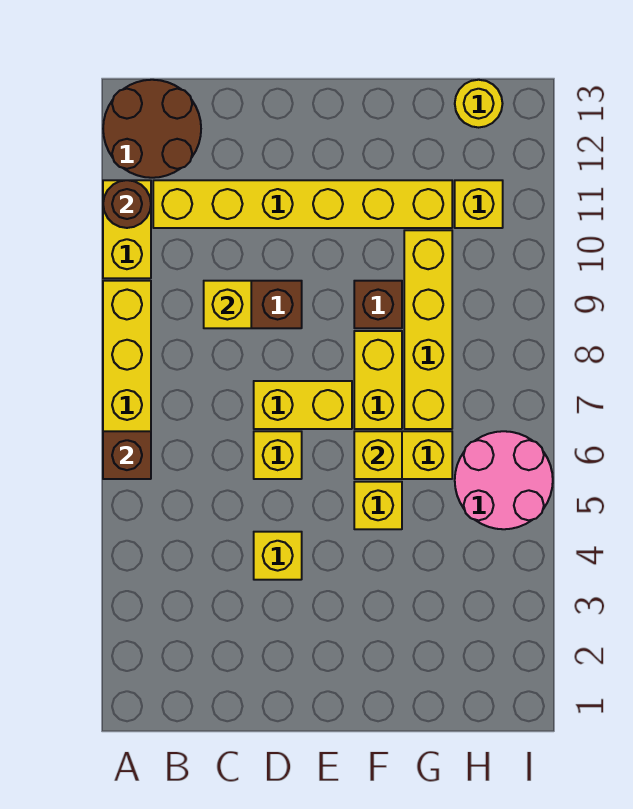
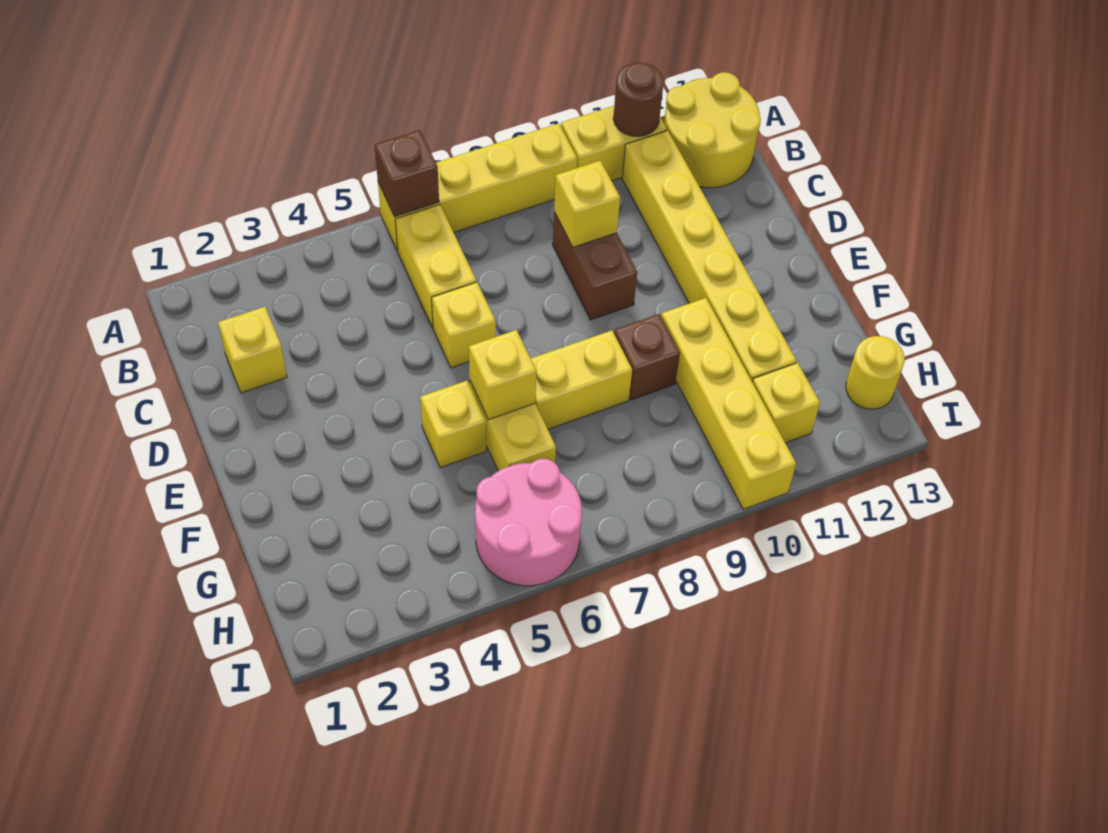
brown round brick A12:B13 level 1 -> yellow round brick A12:B13 level 1
yellow brick D4 level 1 -> yellow brick C2 level 1
yellow brick D7:E7 level 1 -> yellow brick B6:C6 level 1
yellow brick G7:G10 level 1 -> yellow brick F10:I10 level 1

